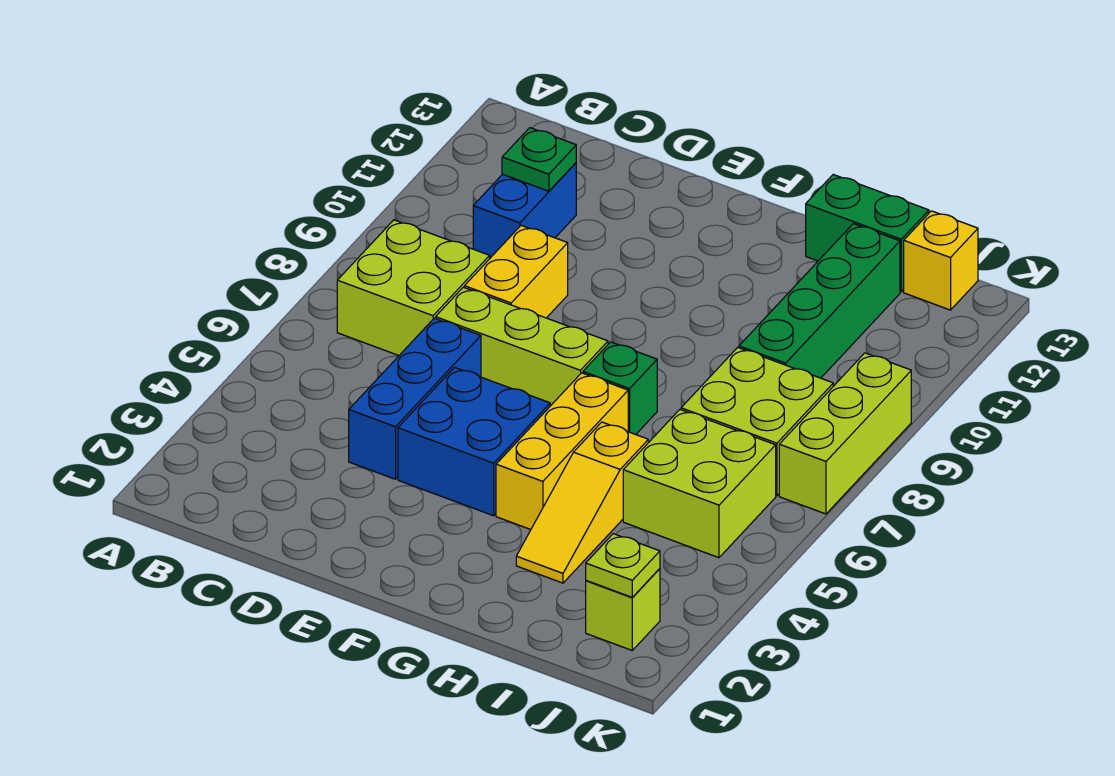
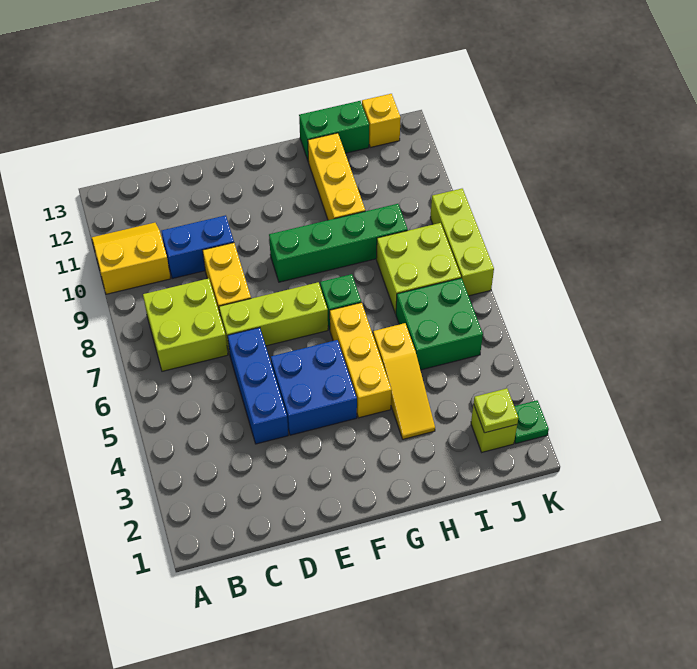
none -> yellow slope A10:B11 level 1 top 10
blue brick C10:C11 level 1 -> blue brick C10:D10 level 1
green plate C11 level 2 -> green plate K2 level 1
none -> yellow brick H10:H12 level 1
lime brick I5:J6 level 1 -> green brick I5:J6 level 1
green brick I9:I12 level 1 -> green brick F9:I9 level 1

